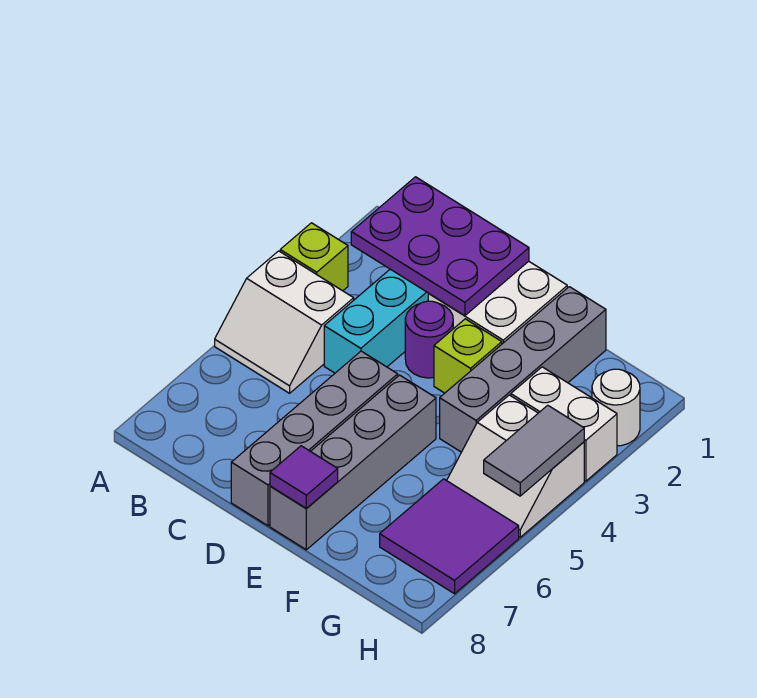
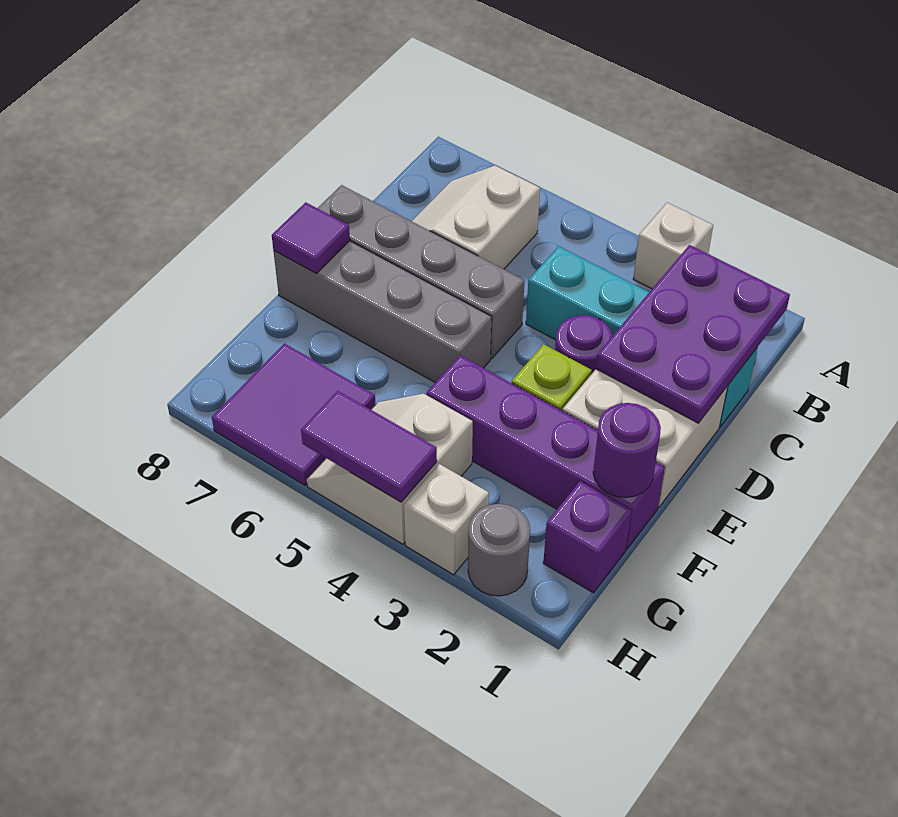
lime brick A3 level 1 -> white brick A3 level 1
white slope A4:B5 level 1 top 4 -> white slope B6:C7 level 1 top 6
grey brick F1:F4 level 1 -> purple brick F1:F4 level 1
none -> purple round brick F1 level 2
none -> purple brick G1 level 1
white brick G3:H3 level 1 -> white brick H3 level 1
white round brick H2 level 1 -> grey round brick H2 level 1
grey tile H4:H5 level 2 -> purple tile H4:H5 level 2

